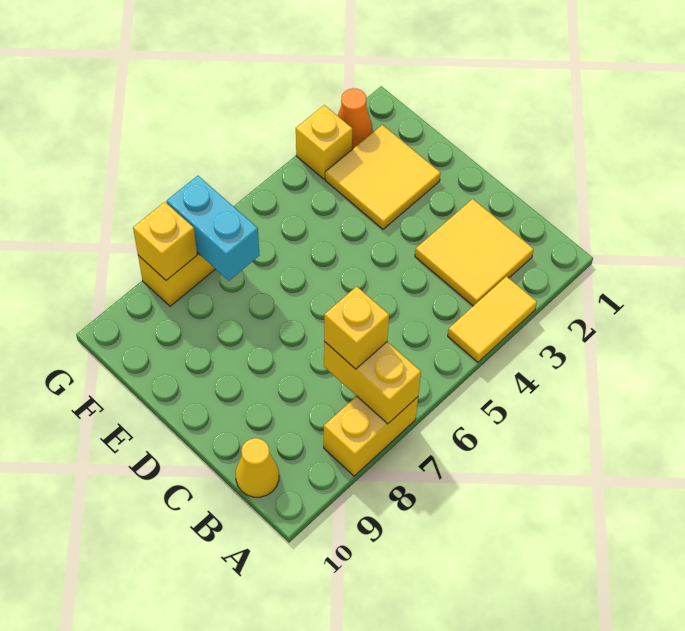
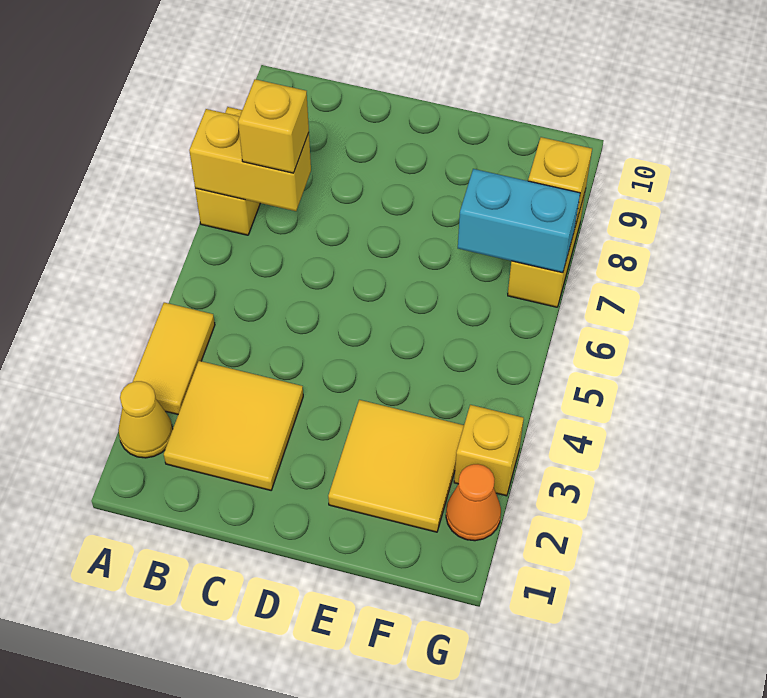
yellow cone B10 level 1 -> yellow cone A2 level 1

